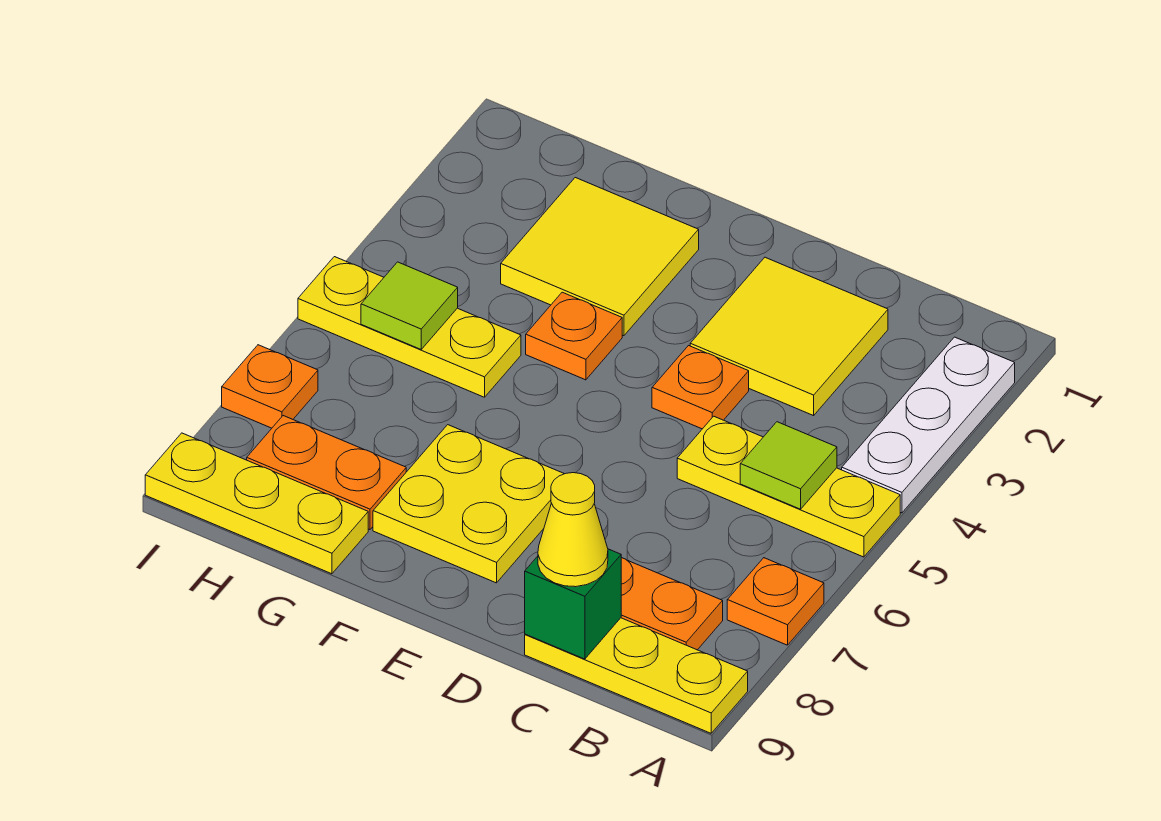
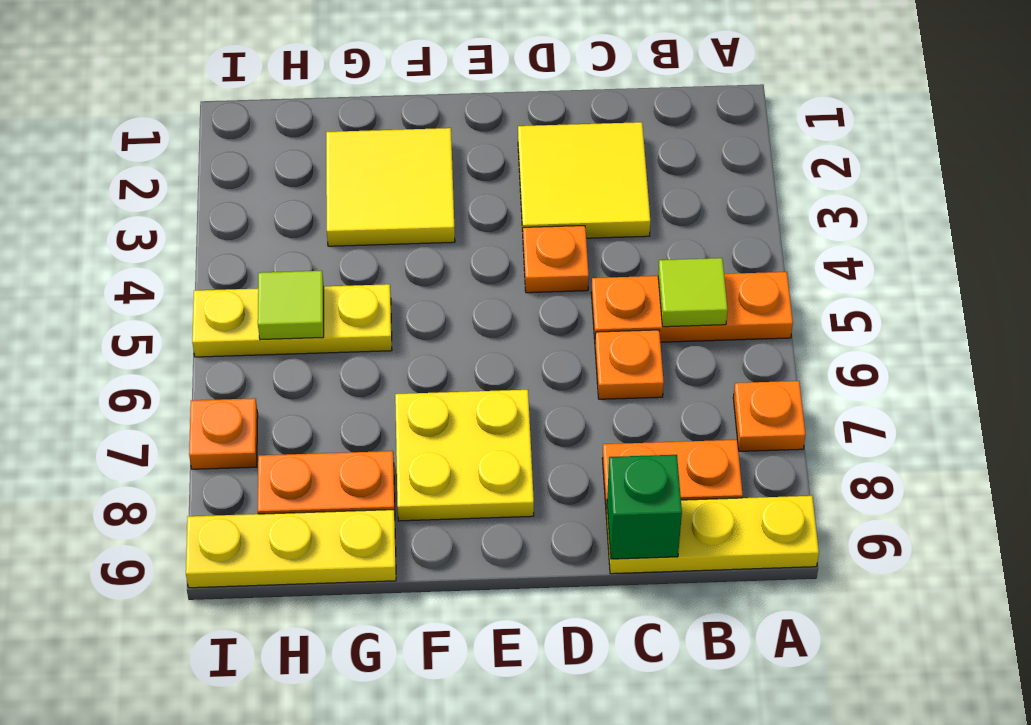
white plate A2:A4 level 1 -> none
yellow plate A5:C5 level 1 -> orange plate A5:C5 level 1
yellow cone C9 level 3 -> none
orange plate F4 level 1 -> orange plate C6 level 1

